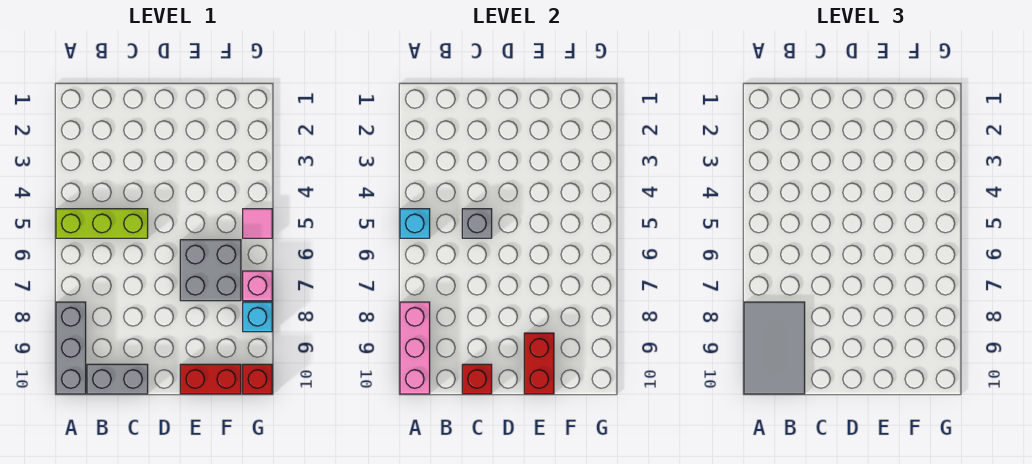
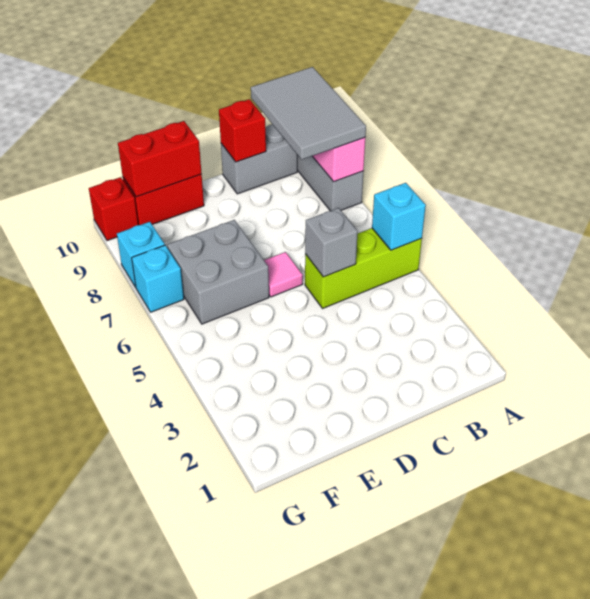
red brick E9:E10 level 2 -> red brick E10:F10 level 2
pink tile G5 level 1 -> pink tile D6 level 1
pink brick G7 level 1 -> cyan brick G7 level 1

